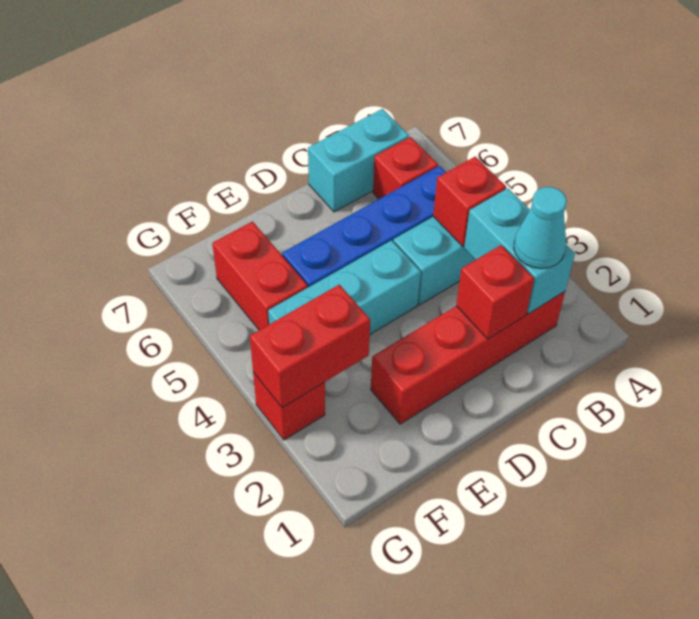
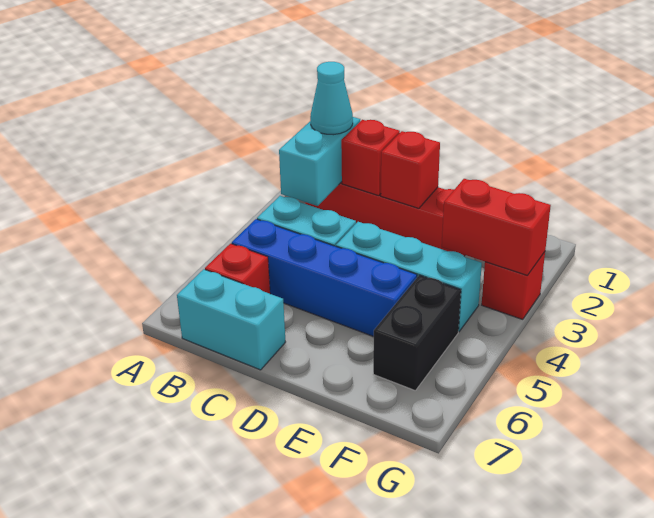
red brick B4 level 2 -> red brick D2 level 2
red brick F5:F6 level 1 -> black brick F5:F6 level 1

